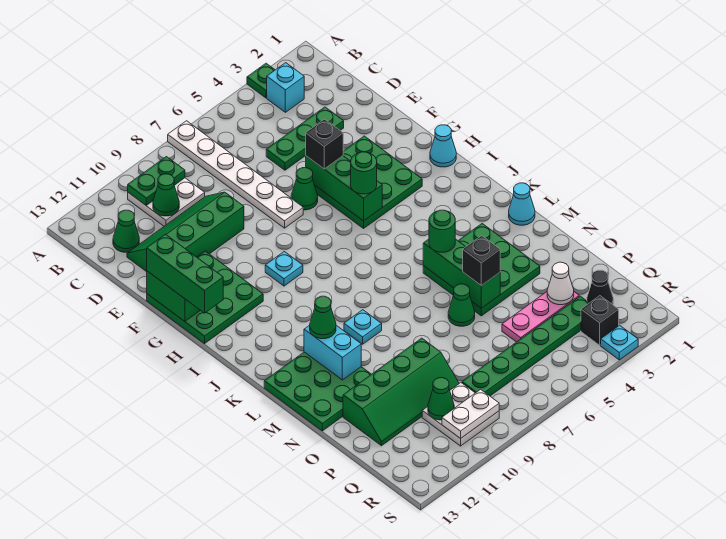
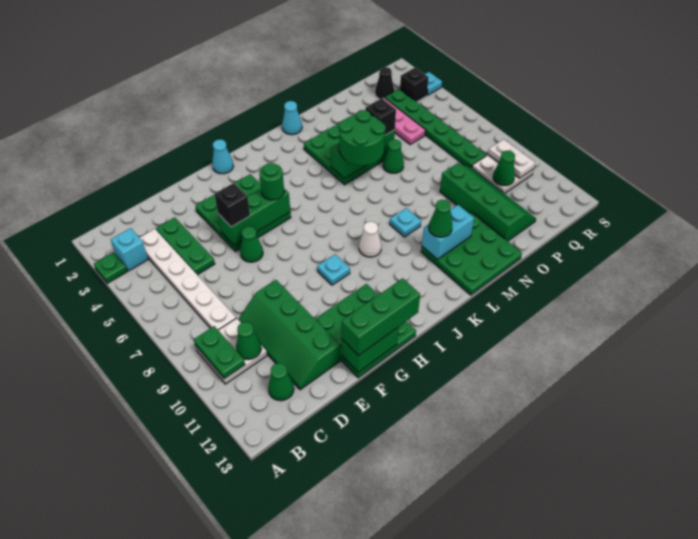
white plate A7:F7 level 1 -> white plate C3:C8 level 1
green round brick L5 level 3 -> green round brick L5:M6 level 3
white cone P3 level 2 -> white cone J9 level 1

